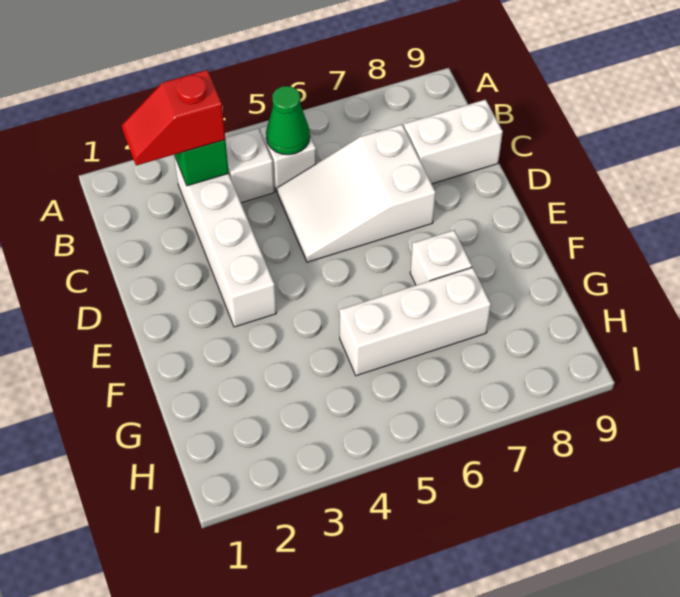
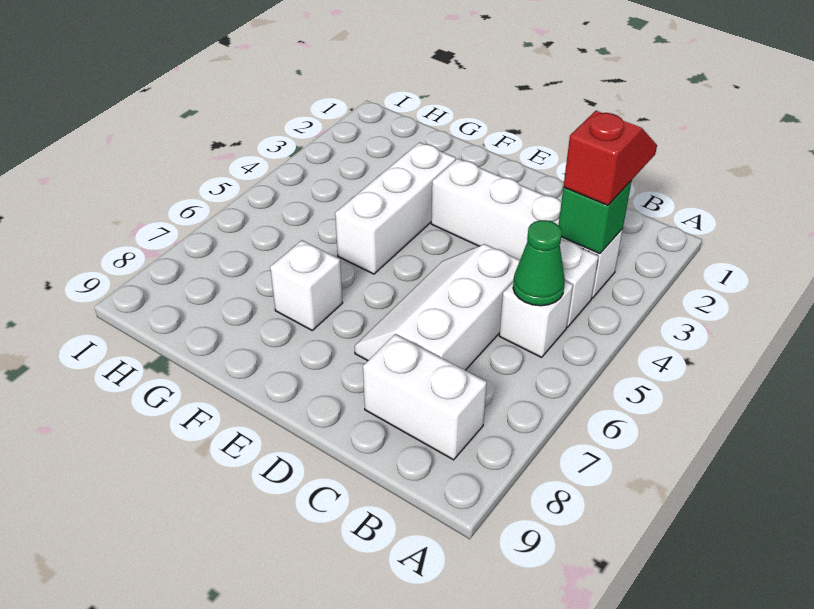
white slope C5:D7 level 1 top 7 -> white slope C5:D7 level 1 top C
white brick C8:C9 level 1 -> white brick B8:C8 level 1
white brick G5:G7 level 1 -> white brick F3:F5 level 1

